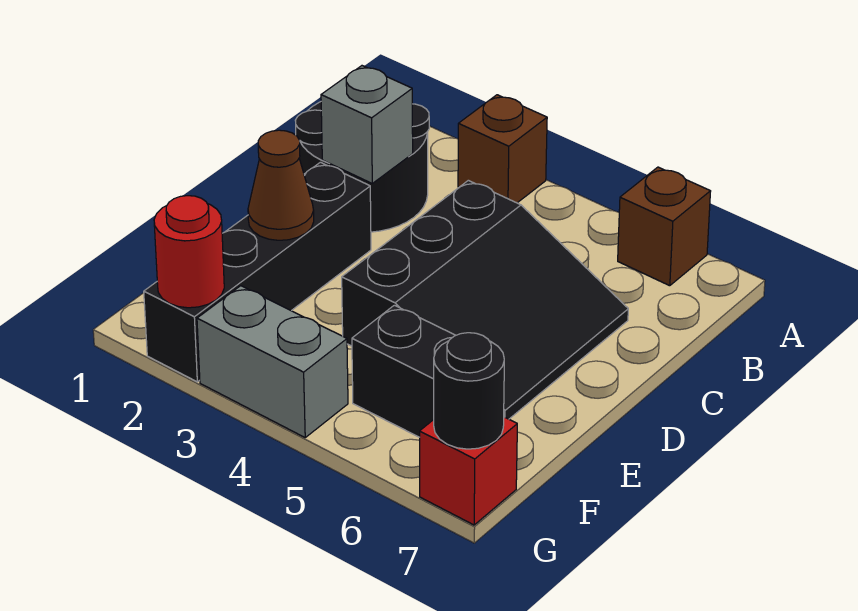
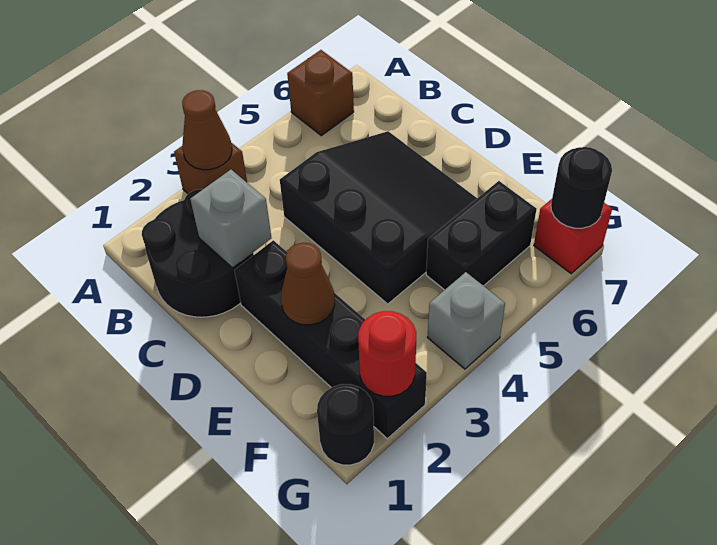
none -> brown cone A3 level 2
none -> black round brick G1 level 1
grey brick G3:G4 level 1 -> grey brick G4 level 1

